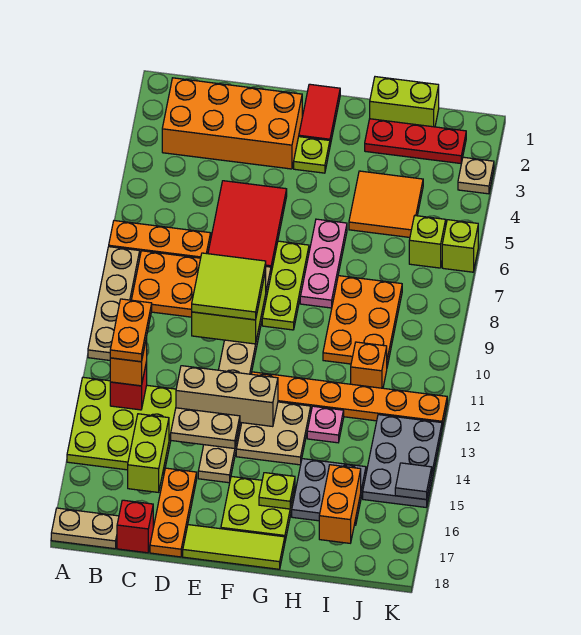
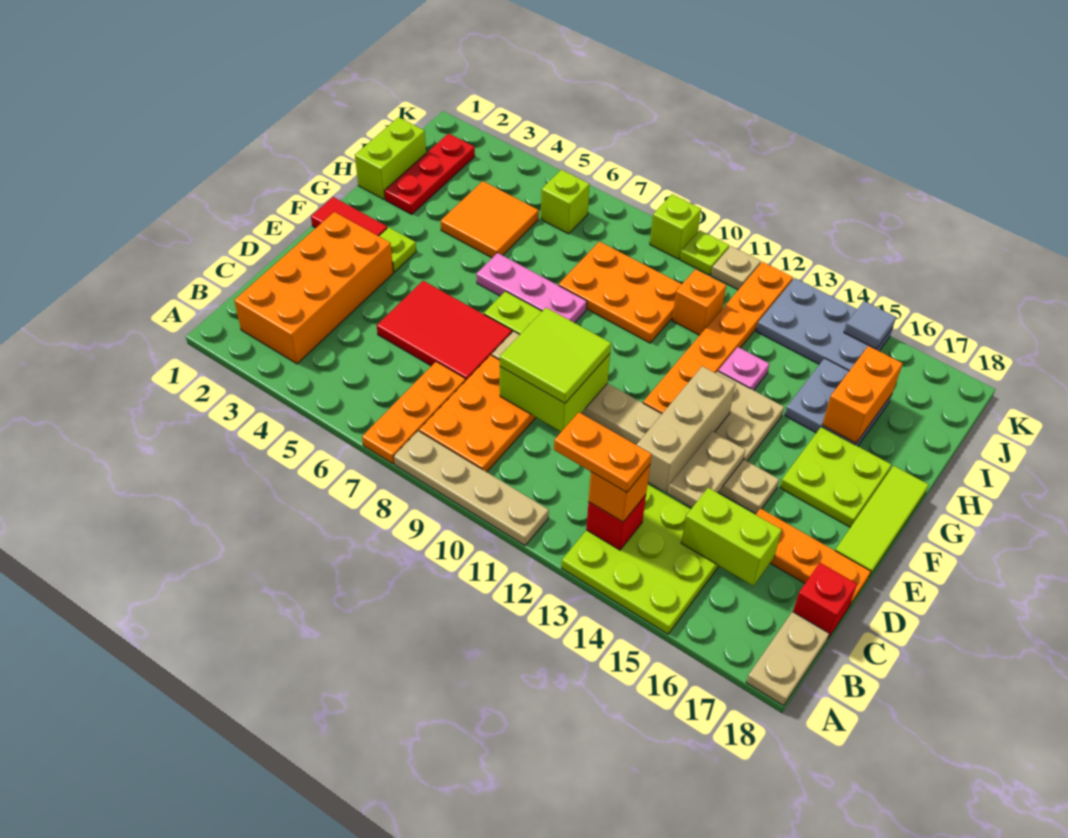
lime plate G16 level 2 -> lime plate K10 level 1
orange brick I16:I17 level 2 -> orange brick H16:I16 level 2
tan plate K3 level 1 -> tan plate K11 level 1
lime brick K6 level 1 -> lime brick K9 level 1

